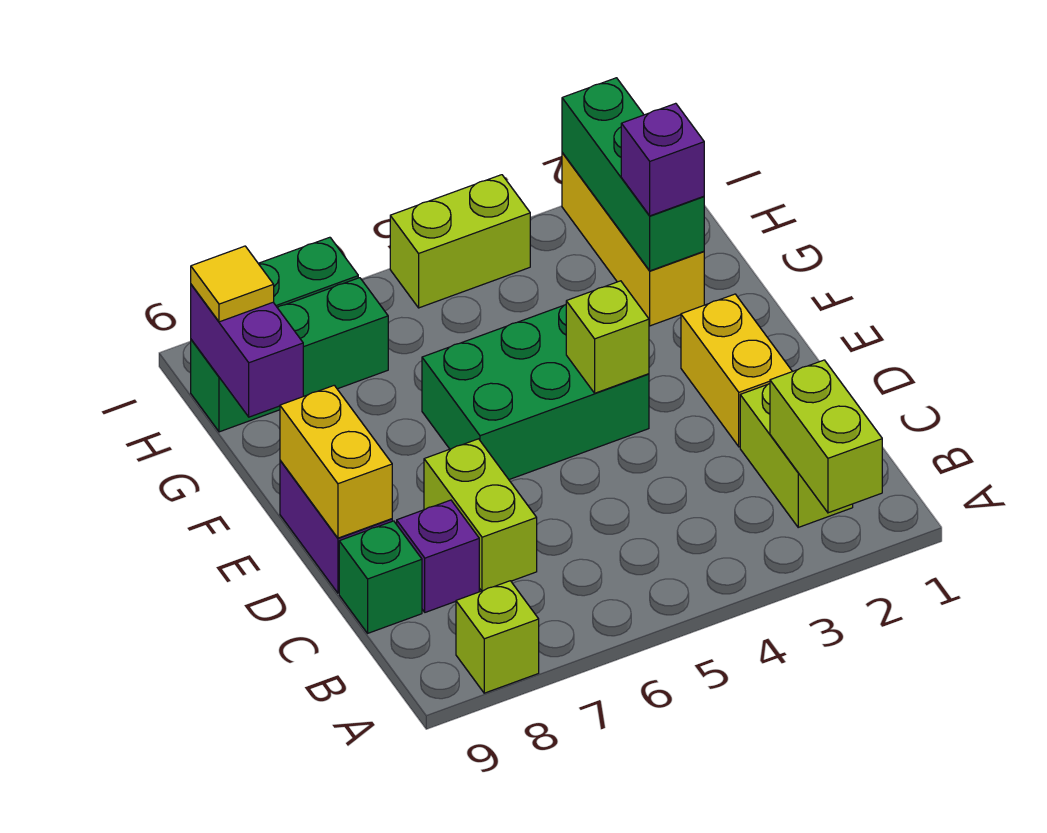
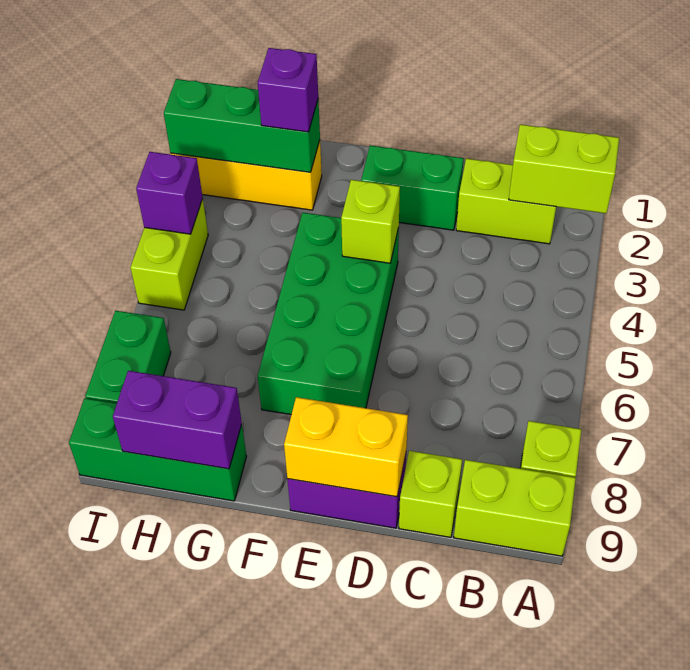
lime brick C7:D7 level 1 -> lime brick A9:B9 level 1
purple brick C8 level 1 -> purple brick I4 level 2
green brick C9 level 1 -> lime brick C9 level 1
yellow brick D2:E2 level 1 -> green brick D2:E2 level 1
green brick E4:F6 level 1 -> green brick E4:F7 level 1
green brick H7:H9 level 1 -> green brick G9:I9 level 1
yellow tile H9 level 3 -> none

